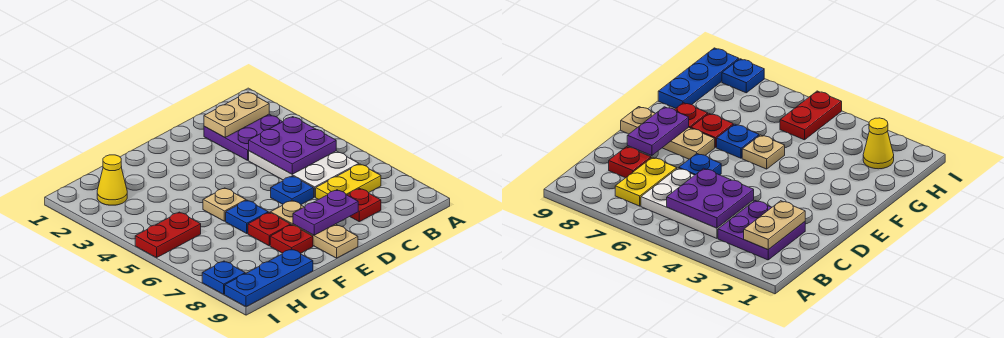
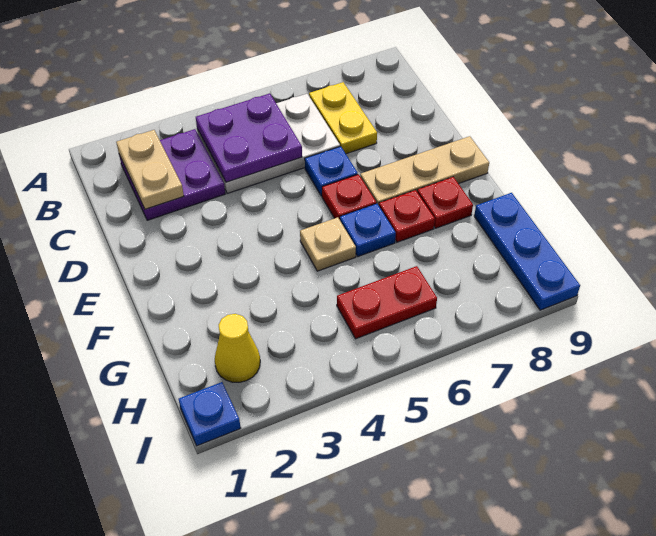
red plate C8 level 1 -> red plate E6 level 1
purple plate D8:E8 level 2 -> none
red plate H5:I5 level 1 -> red plate H5:H6 level 1
blue plate I8 level 1 -> blue plate I1 level 1

